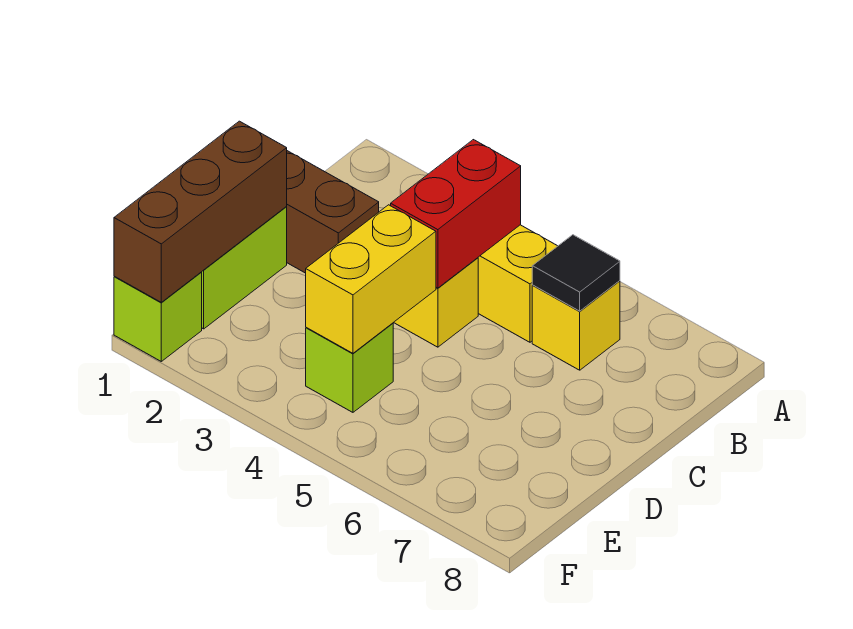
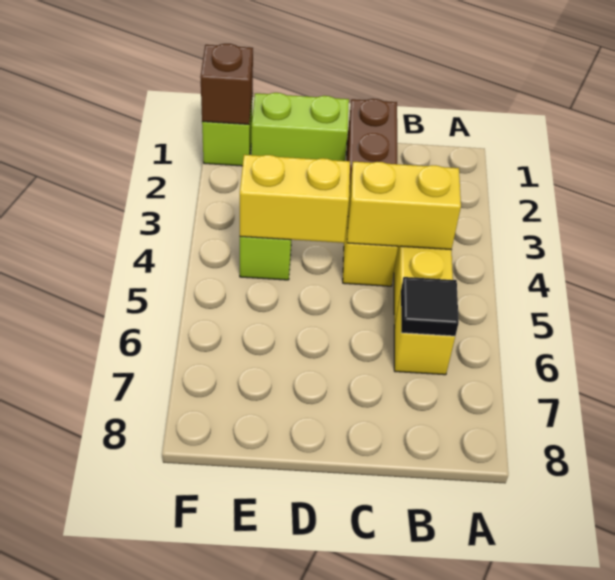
red brick B4:C4 level 2 -> yellow brick B4:C4 level 2
brown brick D1:F1 level 2 -> brown brick F1 level 2

